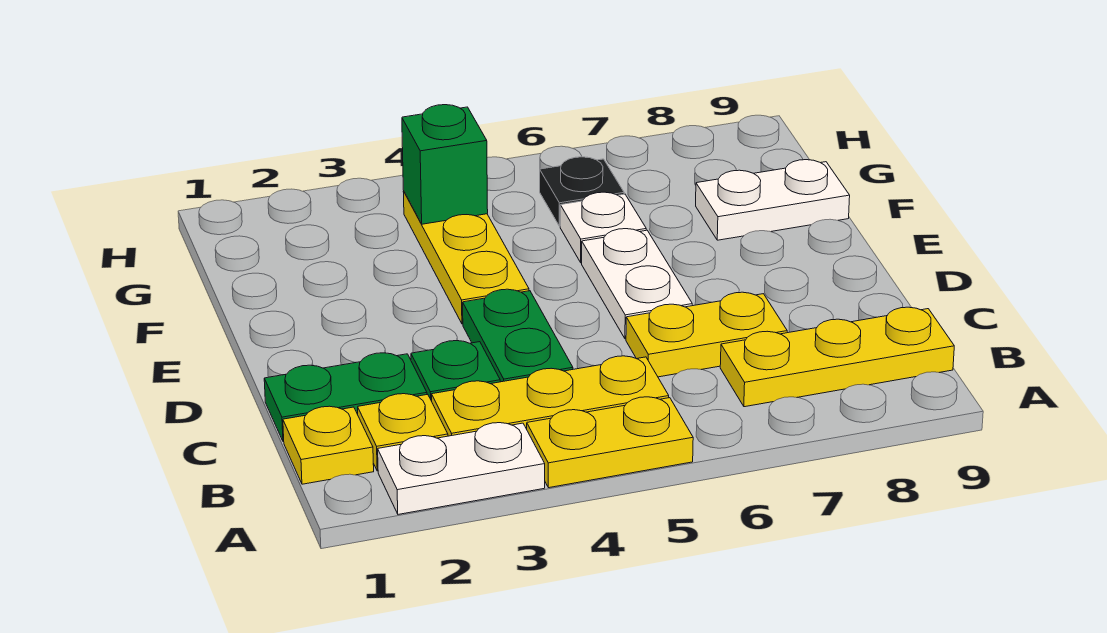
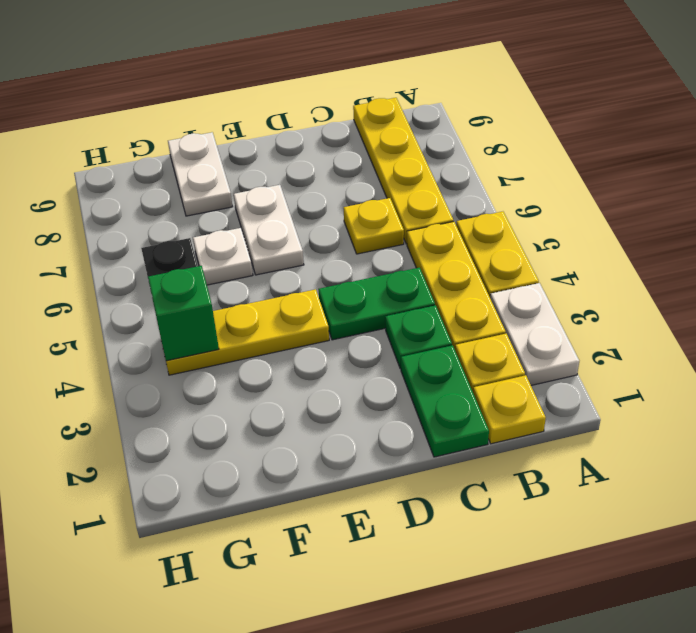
yellow plate B7:B9 level 1 -> yellow plate B6:B9 level 1
yellow plate C6:C7 level 1 -> yellow plate C6 level 1
white plate D6:E6 level 1 -> white plate E6:E7 level 1

